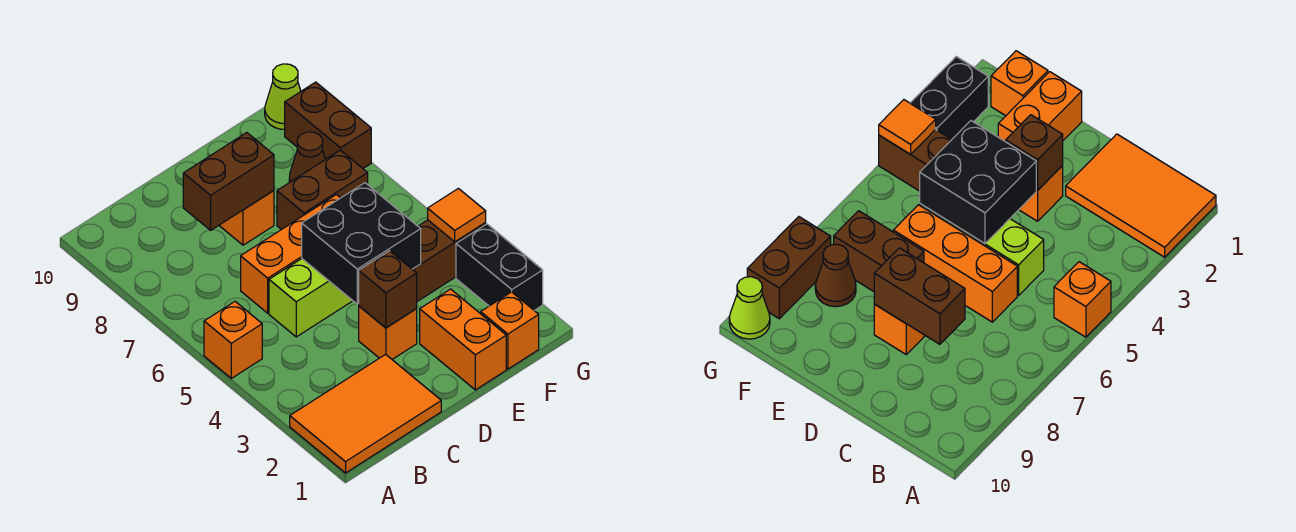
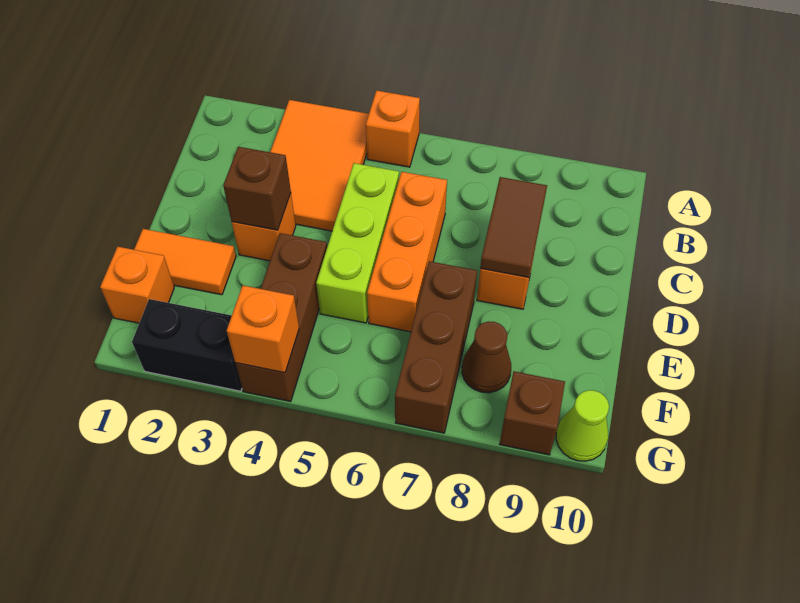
orange tile A1:C2 level 1 -> orange tile A3:C4 level 1
brown brick C8:D8 level 2 -> brown tile C8:D8 level 2
black brick D4:E5 level 2 -> none
orange brick E1:E2 level 1 -> orange tile E1:E2 level 1
brown brick E7:F7 level 1 -> brown brick E7:G7 level 1
orange tile G4 level 2 -> orange brick G4 level 2
brown brick G8:G9 level 1 -> brown brick G9 level 1

